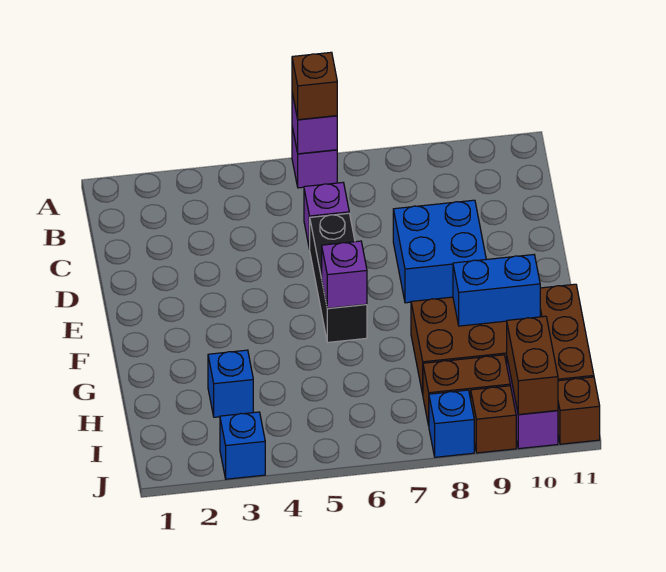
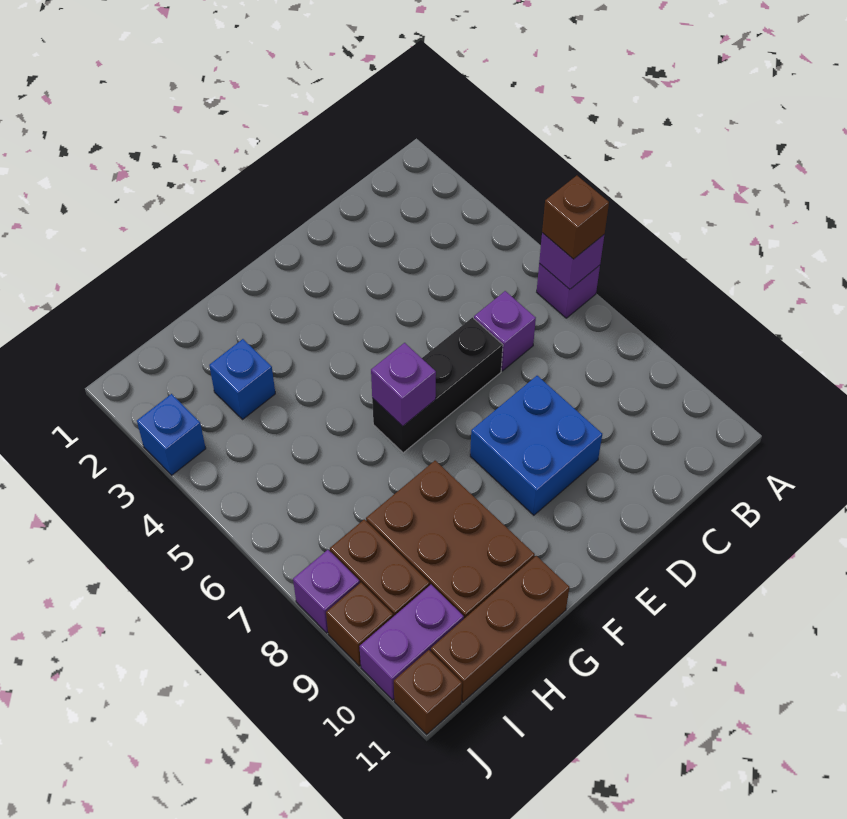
blue brick G9:G10 level 2 -> none
brown brick I10:J10 level 2 -> none
blue brick J8 level 1 -> purple brick J8 level 1

